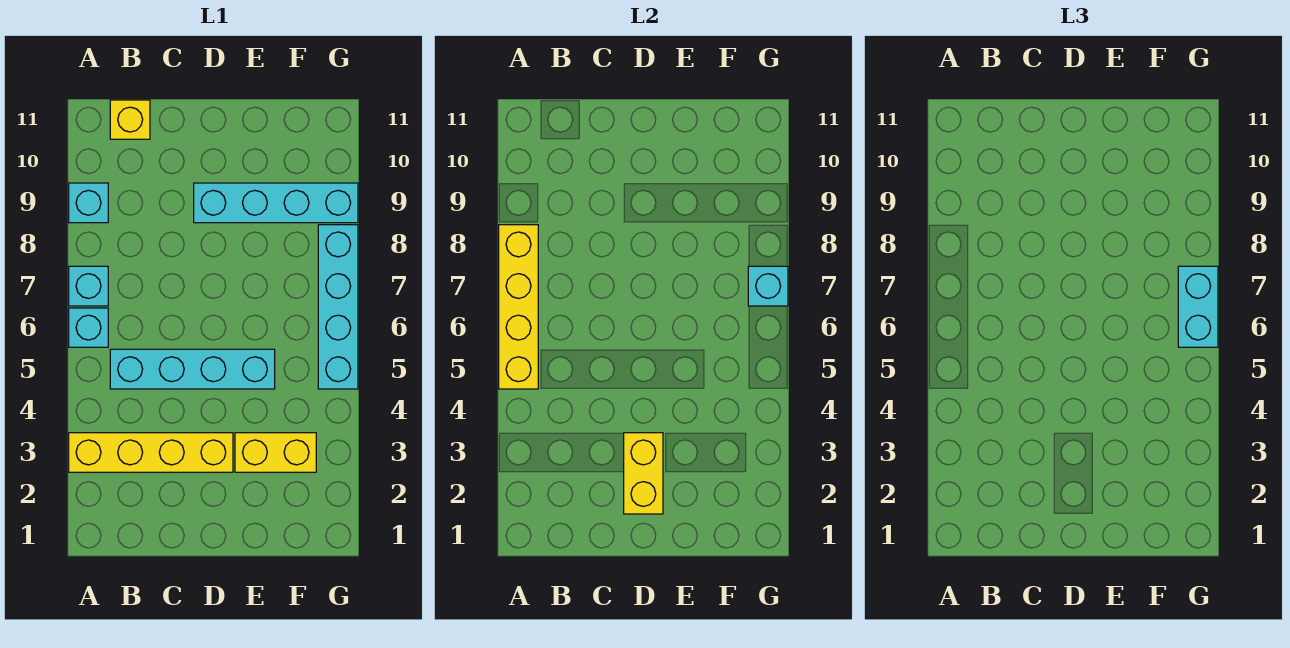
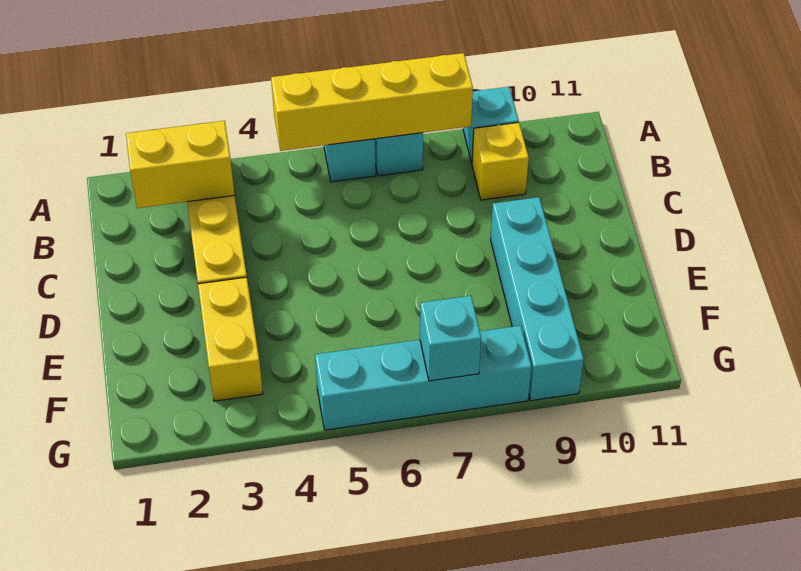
cyan brick B5:E5 level 1 -> none
yellow brick B11 level 1 -> yellow brick B9 level 1
yellow brick D2:D3 level 2 -> yellow brick B2:B3 level 2
cyan brick G6:G7 level 3 -> none

